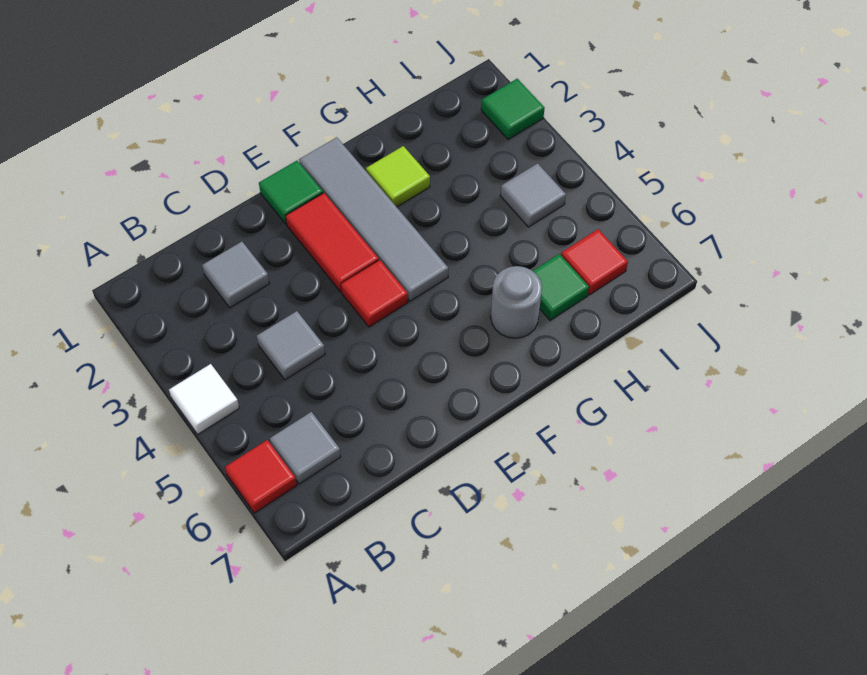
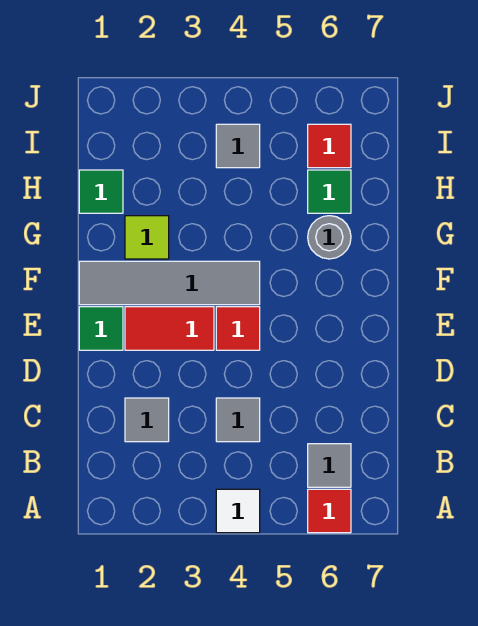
green tile J2 level 1 -> green tile H1 level 1

